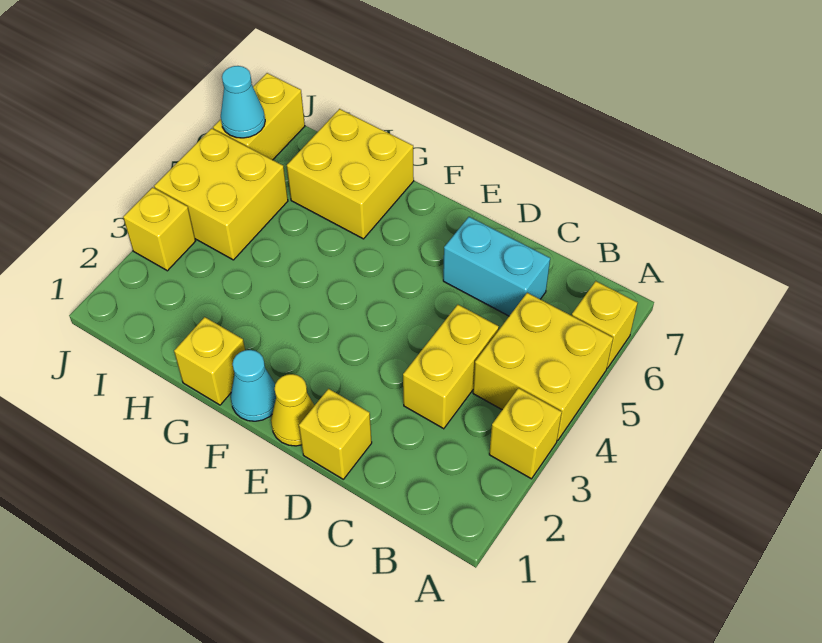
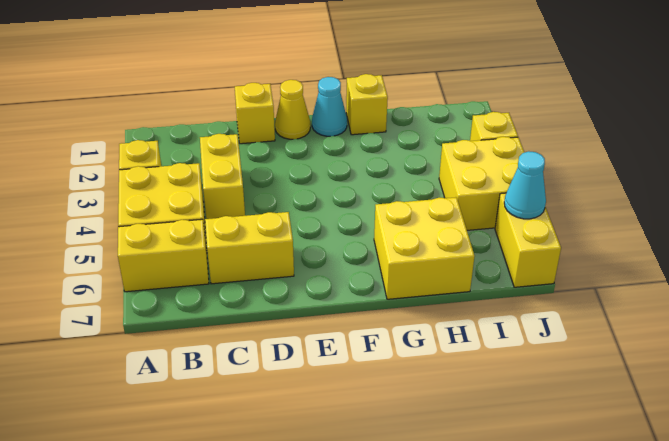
yellow brick A6 level 1 -> yellow brick A6:B6 level 1
cyan brick C6:D6 level 1 -> yellow brick C6:D6 level 1

